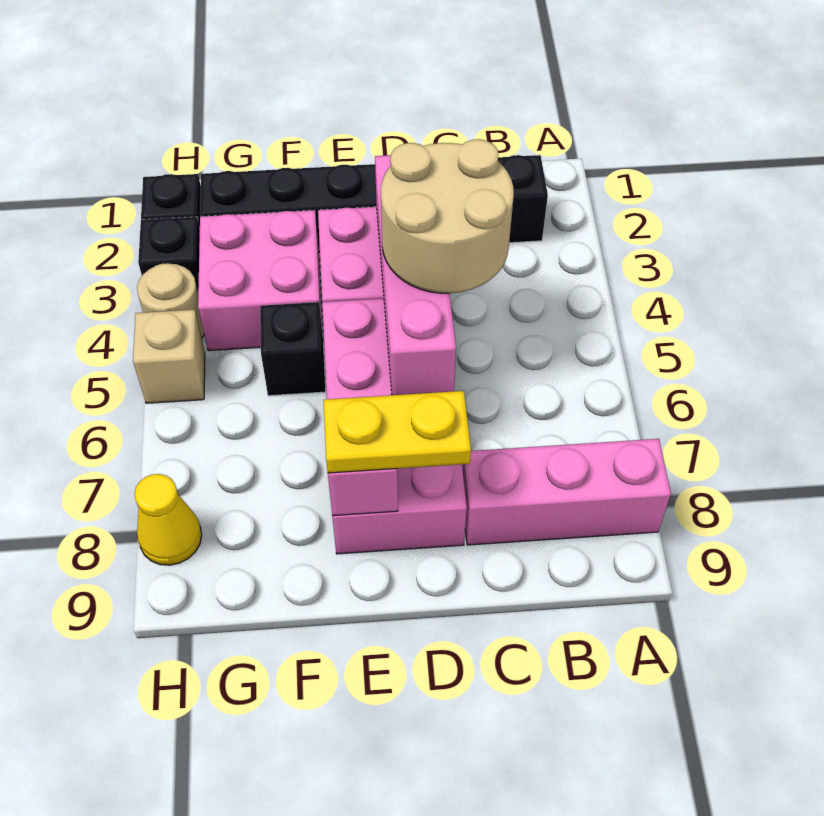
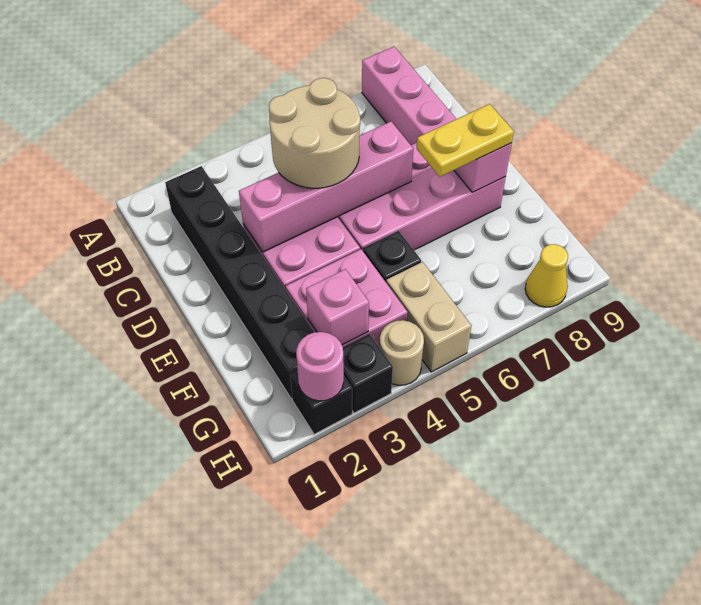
yellow plate D8:E8 level 3 -> yellow plate E7:E8 level 3
none -> pink brick G3 level 2
none -> pink round brick H2 level 2
tan brick H5 level 1 -> tan brick G5:H5 level 1

